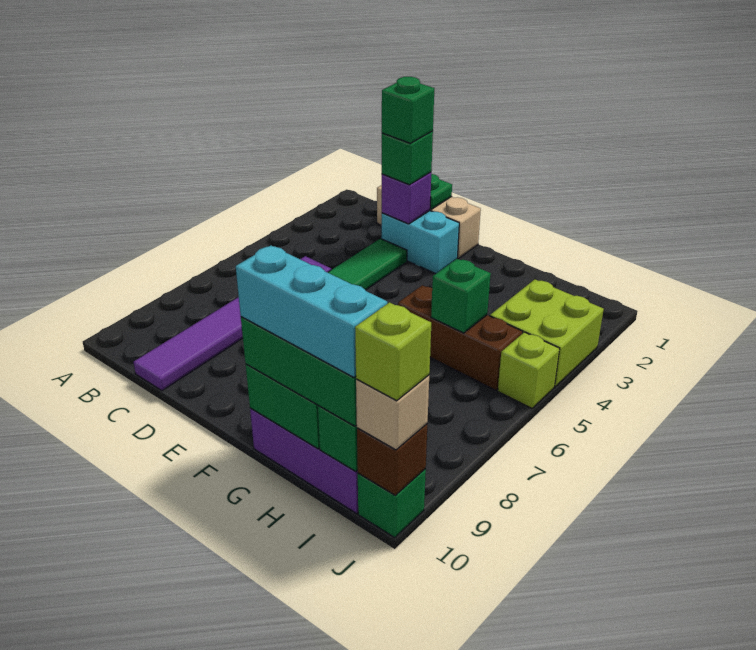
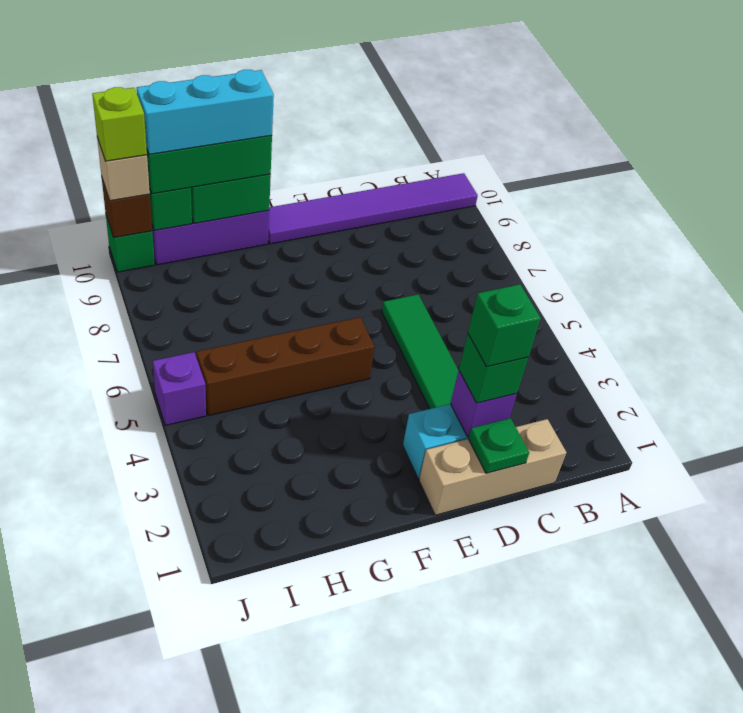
purple tile C5:C10 level 1 -> purple tile A10:F10 level 1
brown brick G5:I5 level 1 -> brown brick F5:I5 level 1
green brick H5 level 2 -> none
lime brick I3:J4 level 1 -> none
lime brick J5 level 1 -> purple brick J5 level 1

